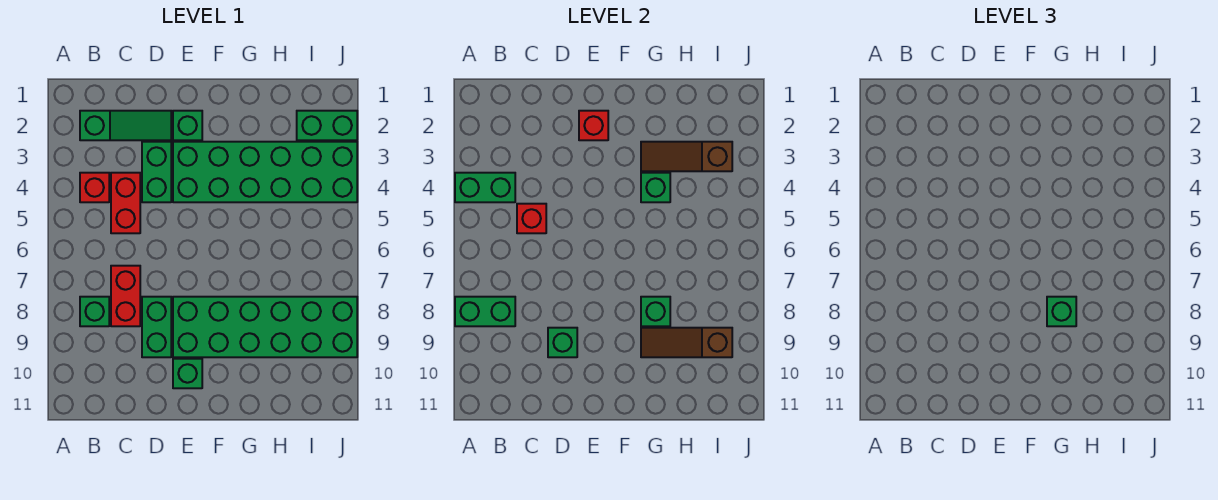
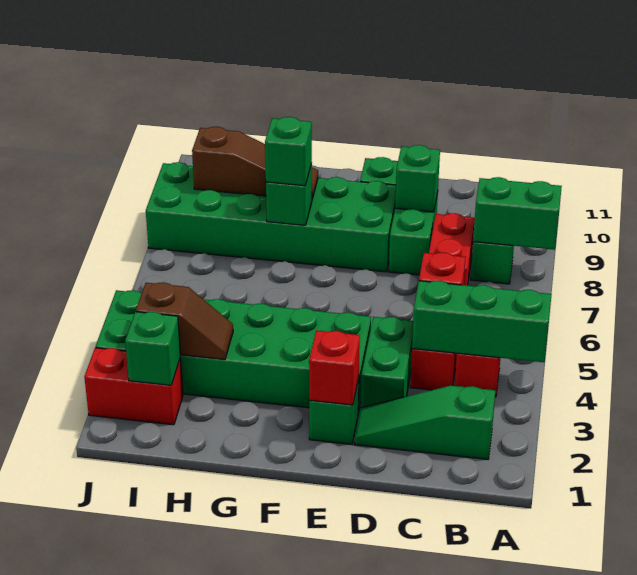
green brick A4:B4 level 2 -> green brick A4:C4 level 2
brown slope G3:I3 level 2 top I -> brown slope H3:I3 level 2 top I
green brick G4 level 2 -> green brick I2 level 2
green brick I2:J2 level 1 -> red brick I2:J2 level 1

